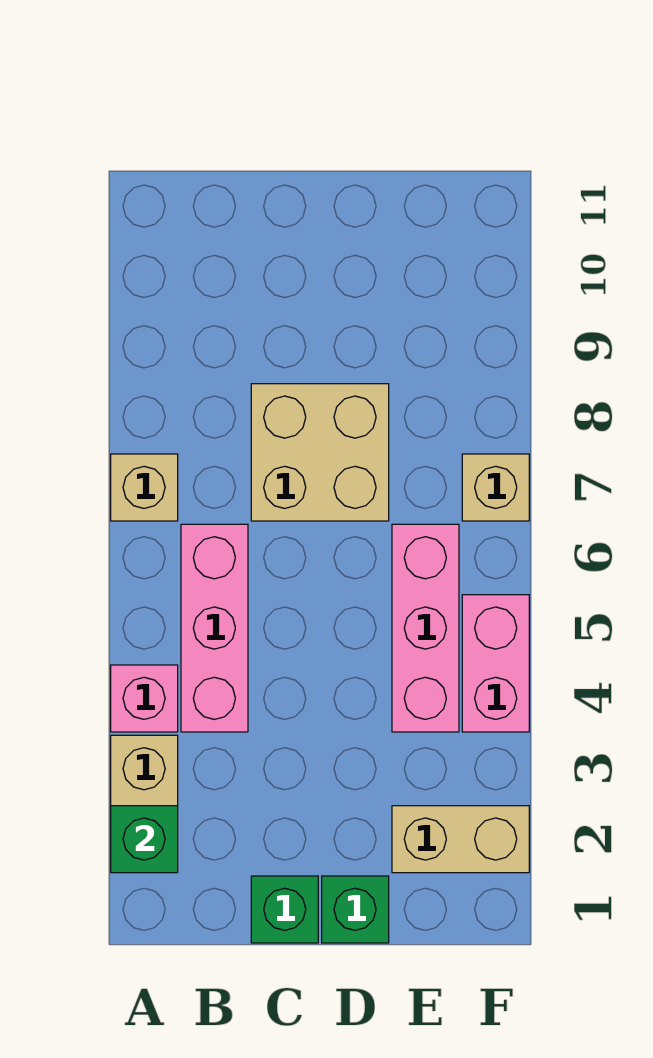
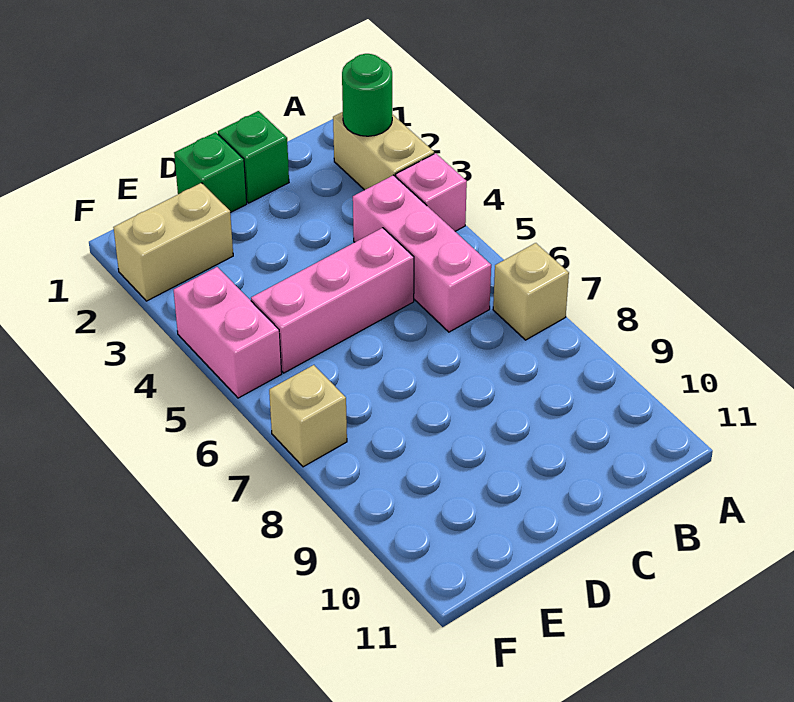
green brick A2 level 2 -> green round brick A2 level 2
tan brick C7:D8 level 1 -> none
pink brick E4:E6 level 1 -> pink brick C5:E5 level 1

